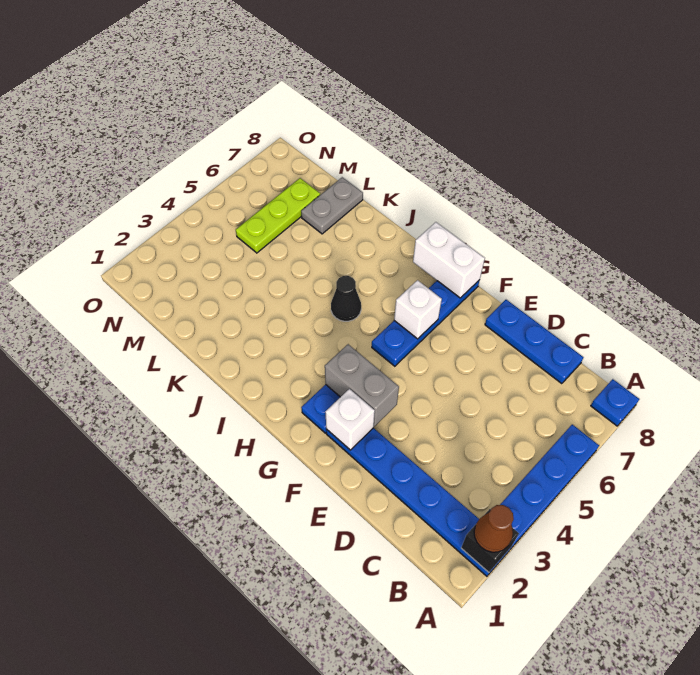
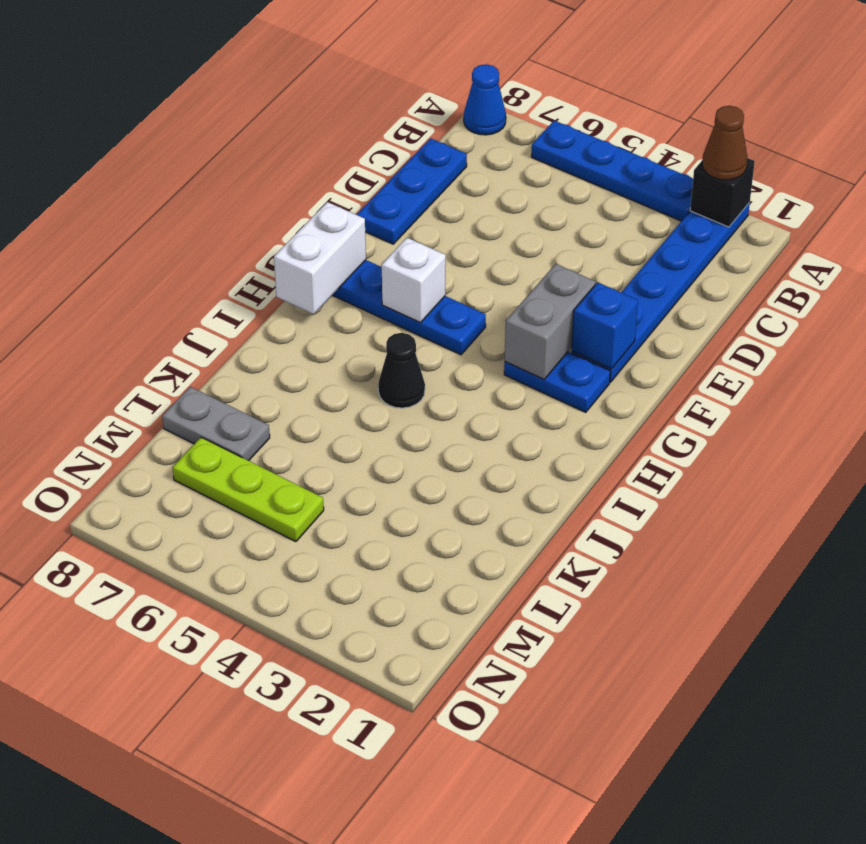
blue plate A8 level 1 -> blue cone A8 level 1
white brick F2 level 2 -> blue brick F2 level 2

